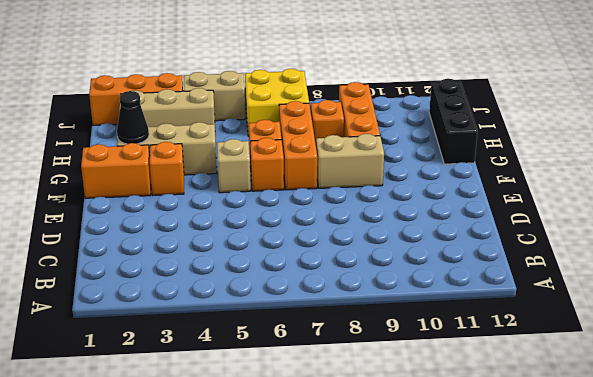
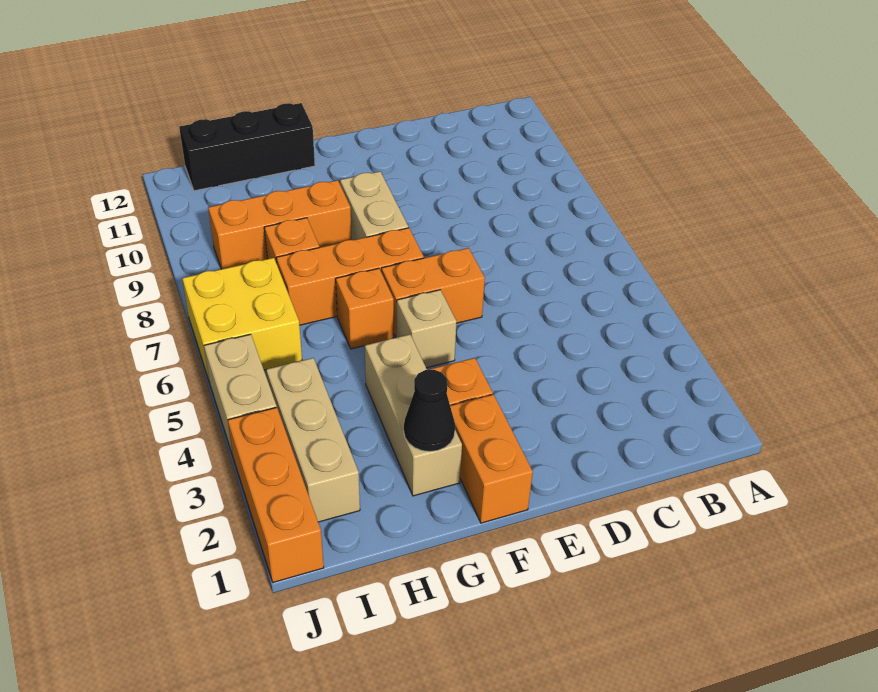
orange brick F6 level 1 -> orange brick E6:F6 level 1

